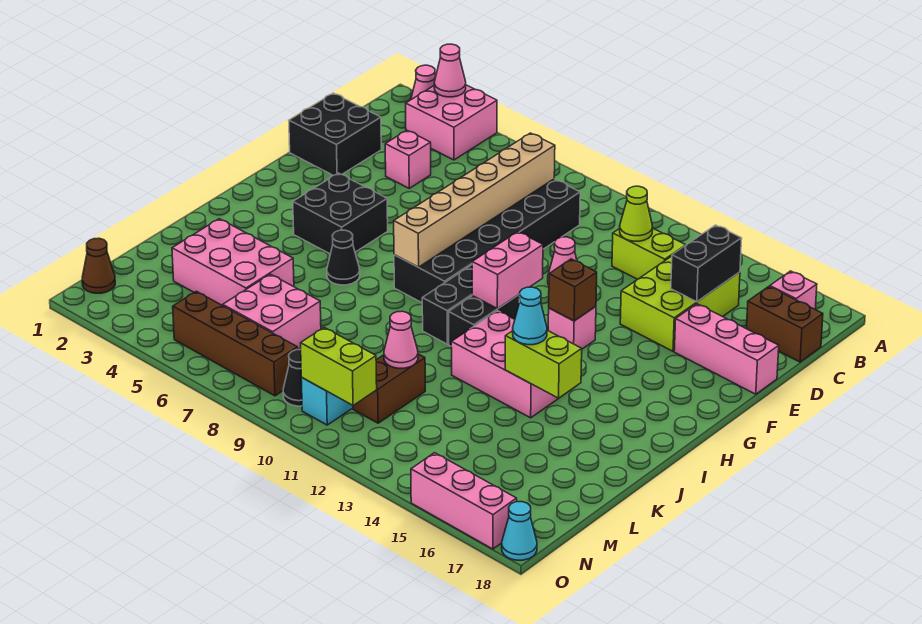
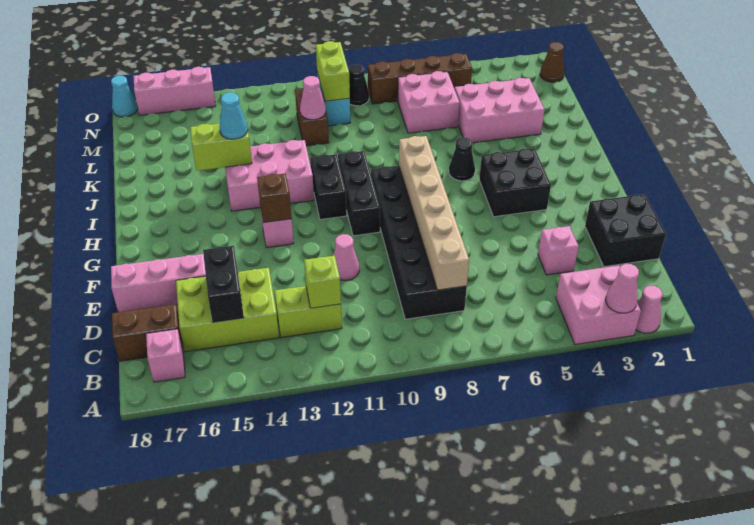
lime cone C12 level 2 -> lime brick C12 level 2
lime brick C14:E15 level 1 -> lime brick C14:D16 level 1
pink brick G11:H11 level 2 -> none
lime brick N10:N11 level 2 -> lime brick M10:N10 level 2

